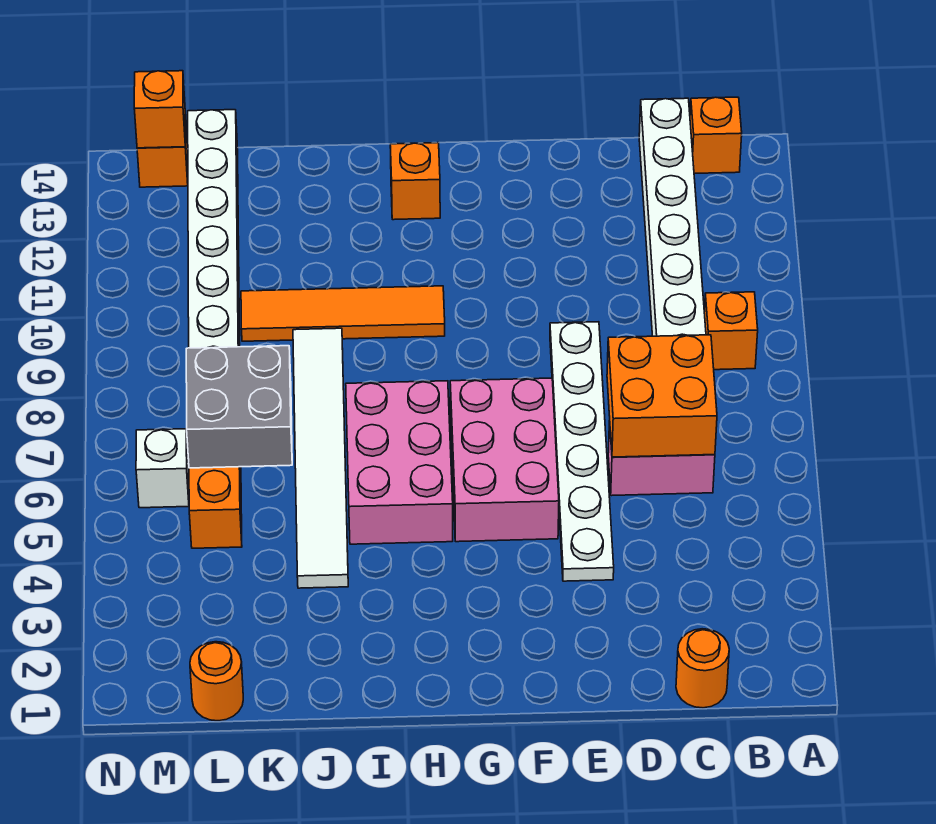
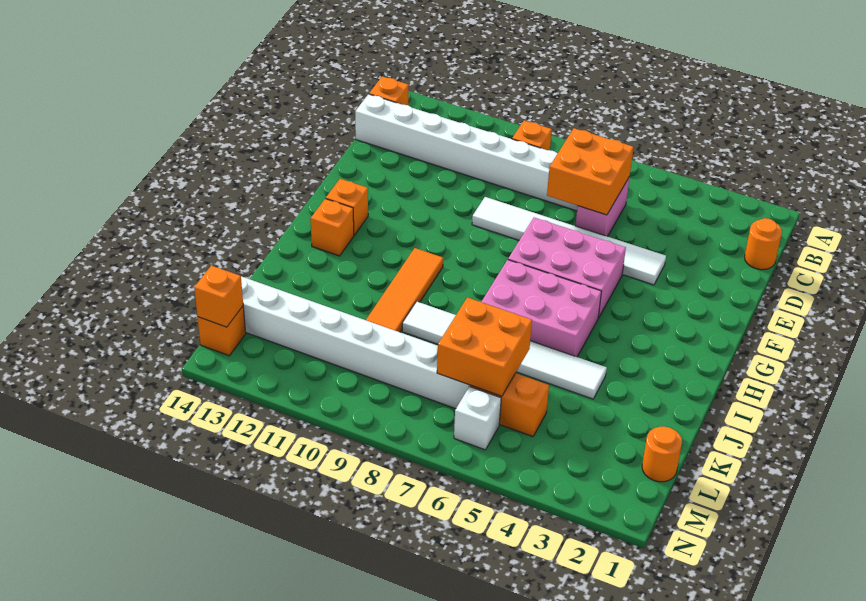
white plate E4:E9 level 1 -> white tile E4:E9 level 1
none -> orange brick G13 level 1
grey brick K6:L7 level 2 -> orange brick K6:L7 level 2

